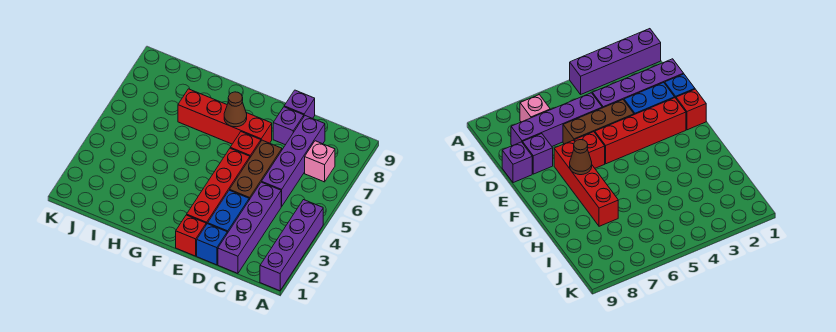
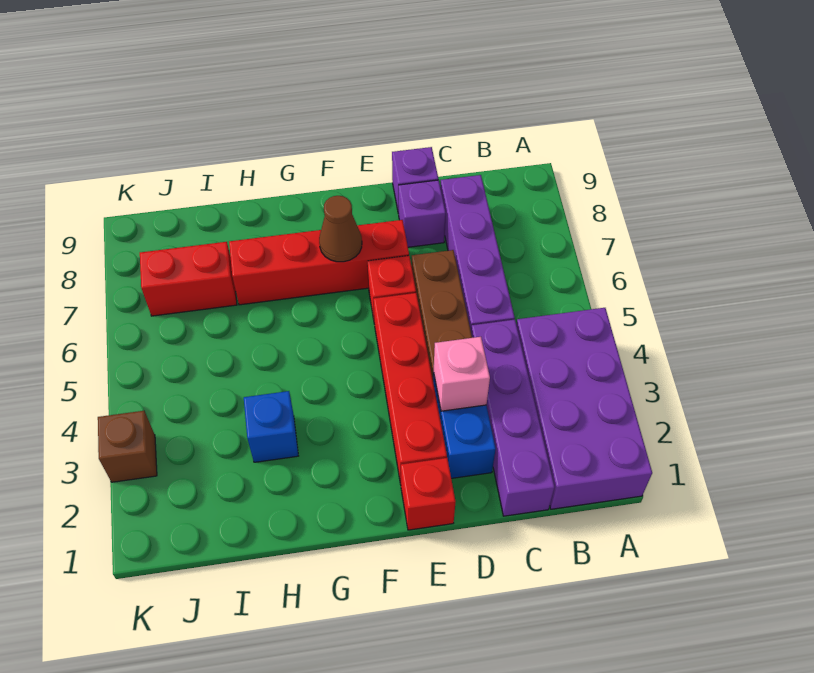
purple brick A1:A4 level 1 -> purple brick A1:B4 level 1
pink brick B7 level 1 -> pink brick D3 level 2
blue brick D1 level 1 -> blue brick H3 level 1
none -> red brick I7:J7 level 1
none -> brown brick K3 level 1

